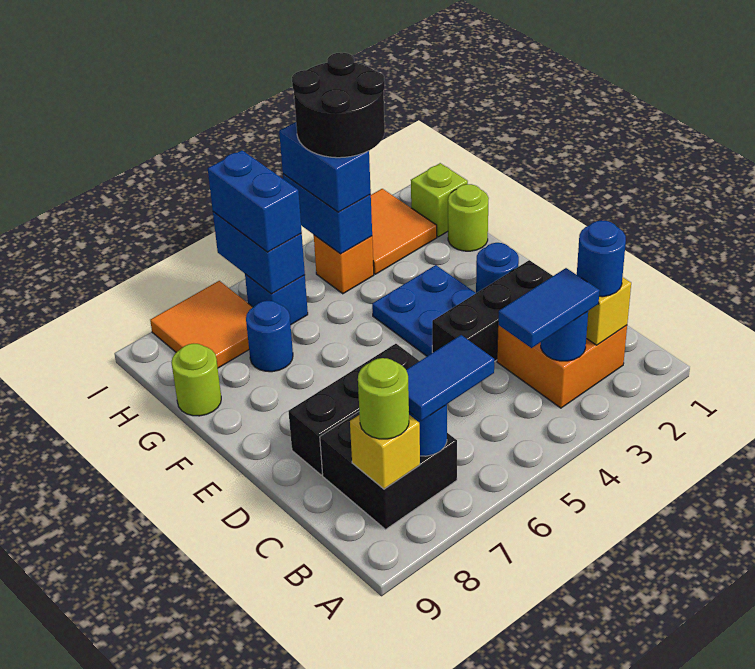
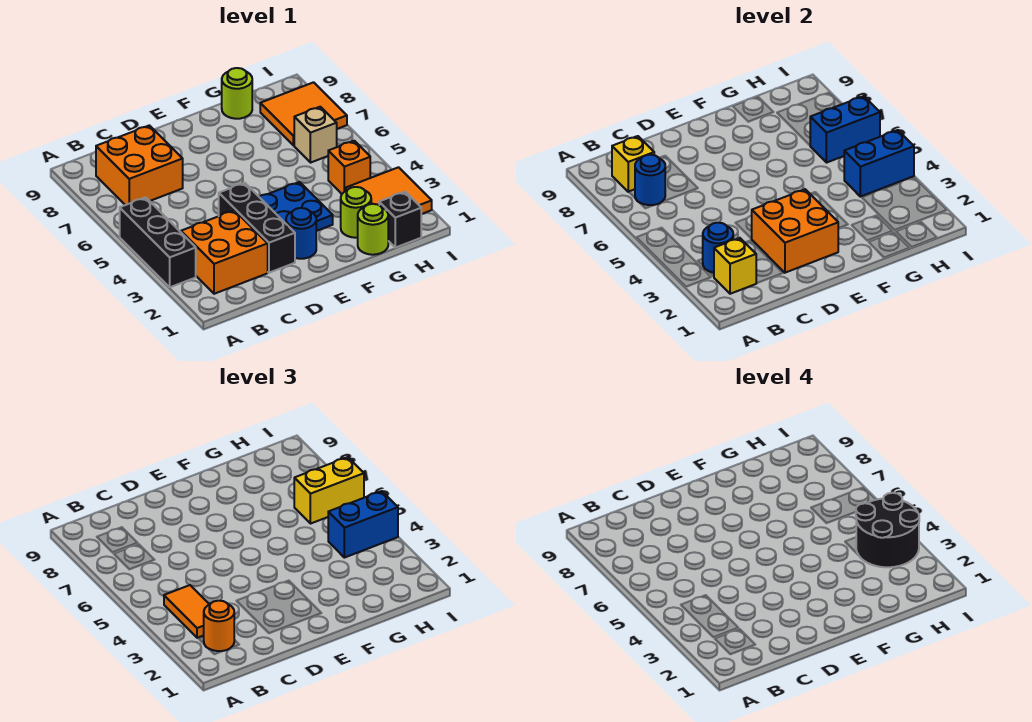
blue round brick B2 level 3 -> orange round brick B2 level 3
blue tile B3:B4 level 3 -> orange tile B3:B4 level 3
blue tile B6:B7 level 3 -> none
black brick B7:C8 level 1 -> orange brick B7:C8 level 1
lime round brick B8 level 3 -> lime round brick G2 level 1
none -> orange brick D2:E3 level 2
black brick D6:D8 level 1 -> black brick A3:A5 level 1
blue round brick G7 level 1 -> none
lime brick H1 level 1 -> black brick H1 level 1
blue brick H6 level 1 -> tan brick H6 level 1
blue brick H6:I6 level 3 -> yellow brick H6:I6 level 3

